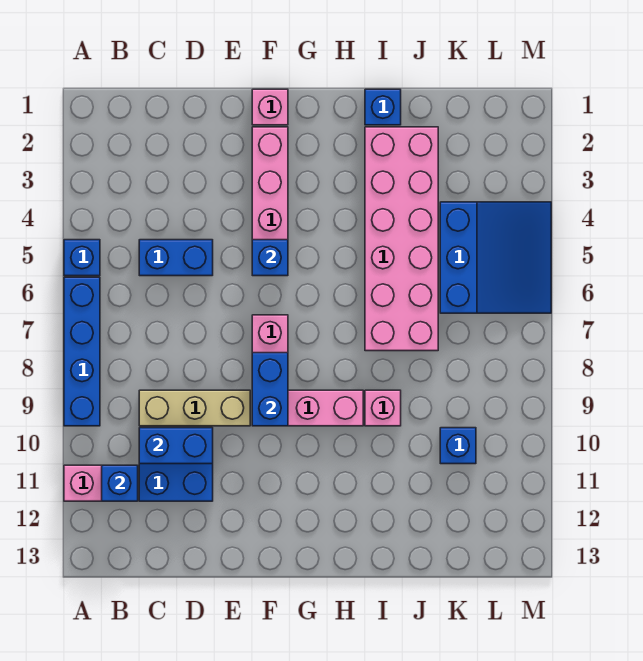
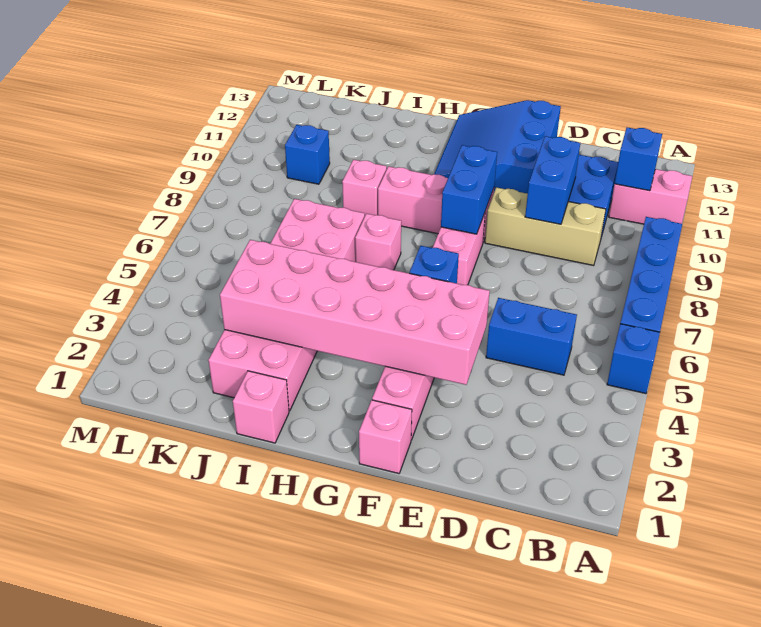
blue brick C10:D10 level 2 -> blue brick D9:D10 level 2
none -> pink brick E3:J4 level 2
none -> pink brick H7 level 1
blue brick I1 level 1 -> pink brick I1 level 1
blue slope K4:M6 level 1 top K -> blue slope E11:G13 level 1 top E

